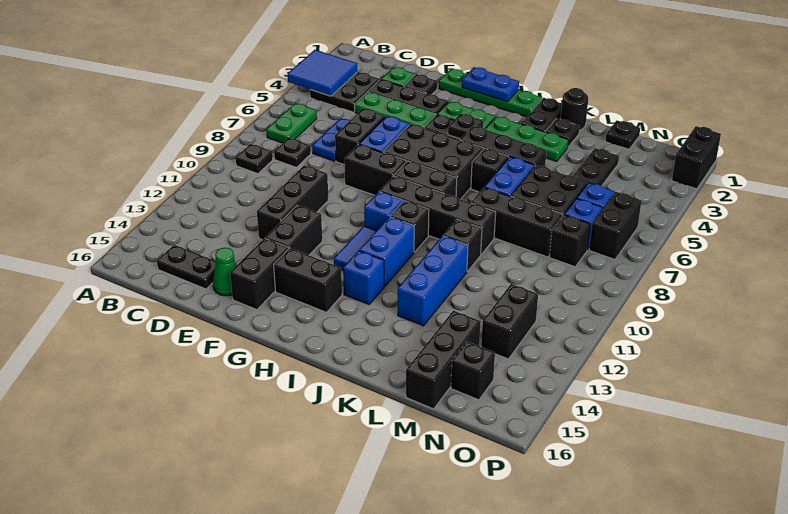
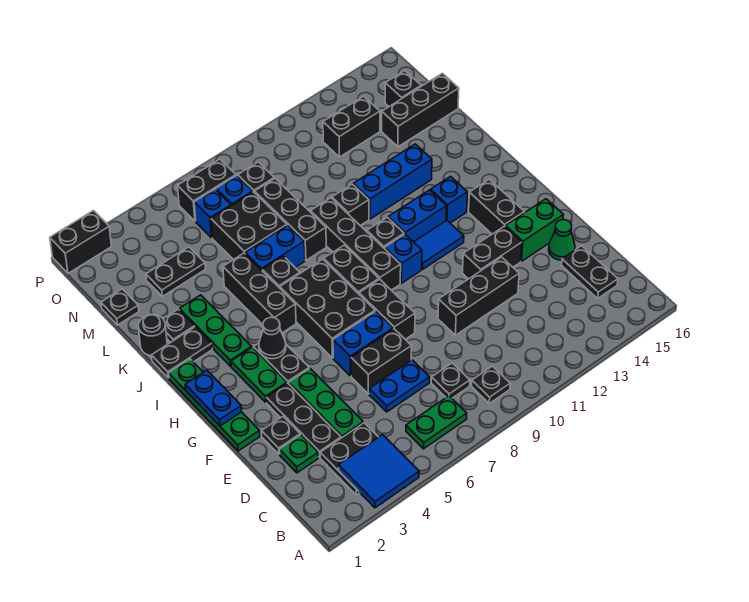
black brick F14:F15 level 1 -> green brick F14:F15 level 1
black plate H4 level 2 -> black cone H4 level 2

